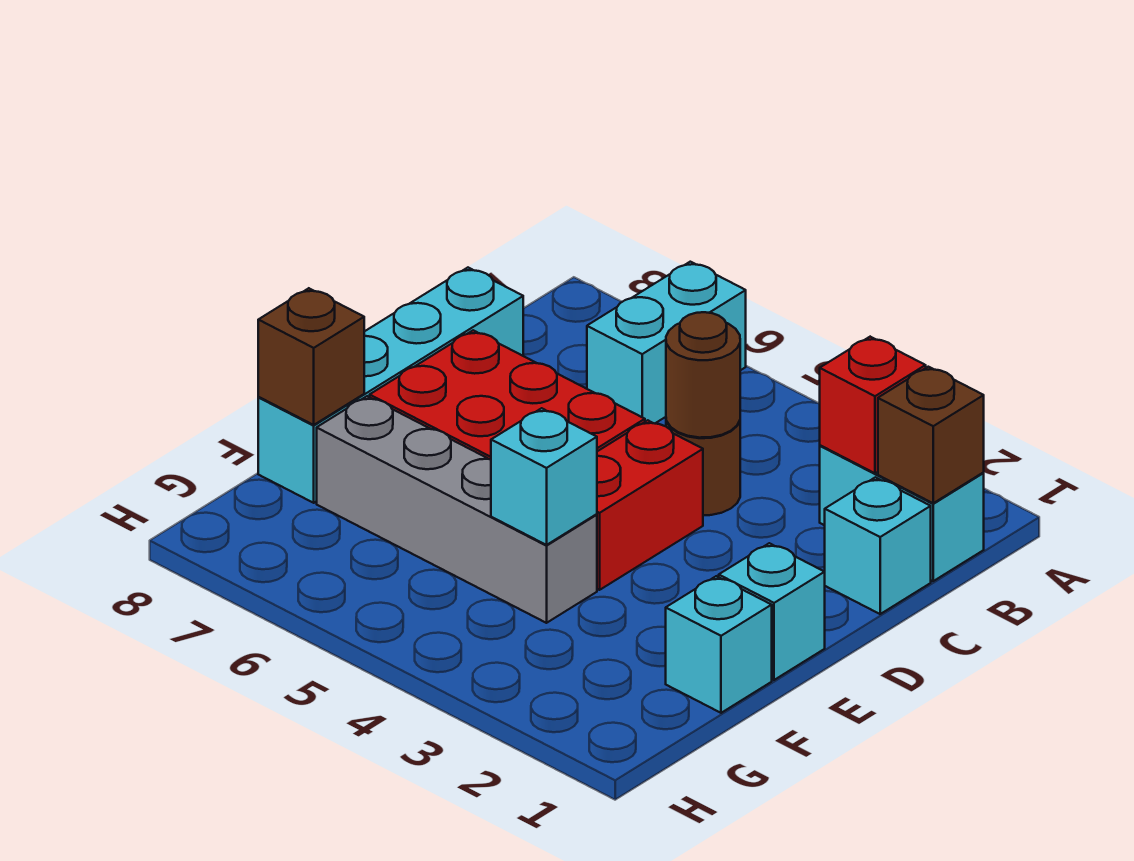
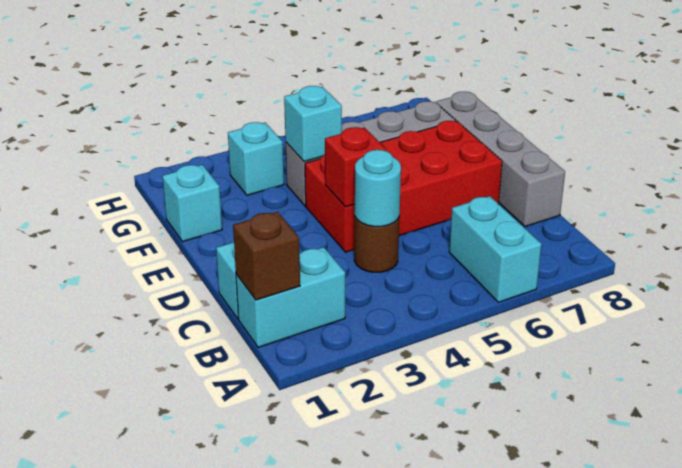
red brick B2 level 2 -> red brick D4 level 2
brown round brick C4 level 2 -> cyan round brick C4 level 2
cyan brick C8:F8 level 1 -> grey brick C8:F8 level 1
cyan brick E1 level 1 -> cyan brick G3 level 1
brown brick F8 level 2 -> none

